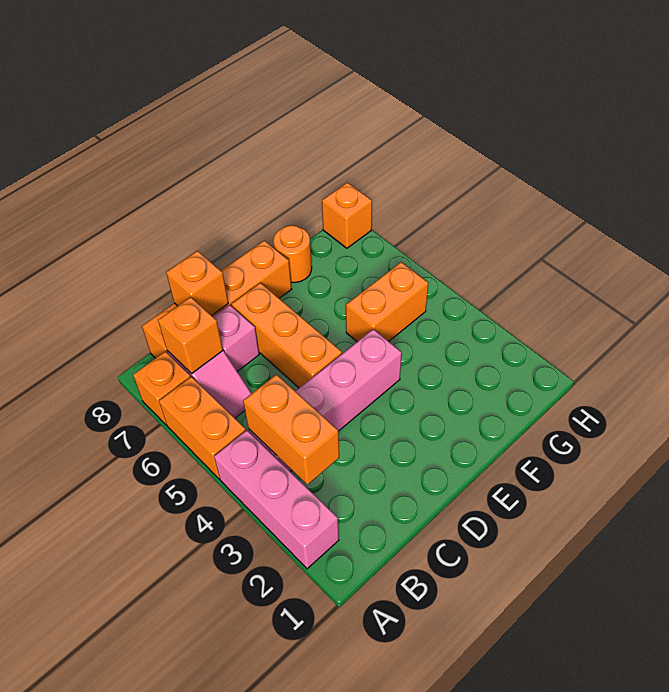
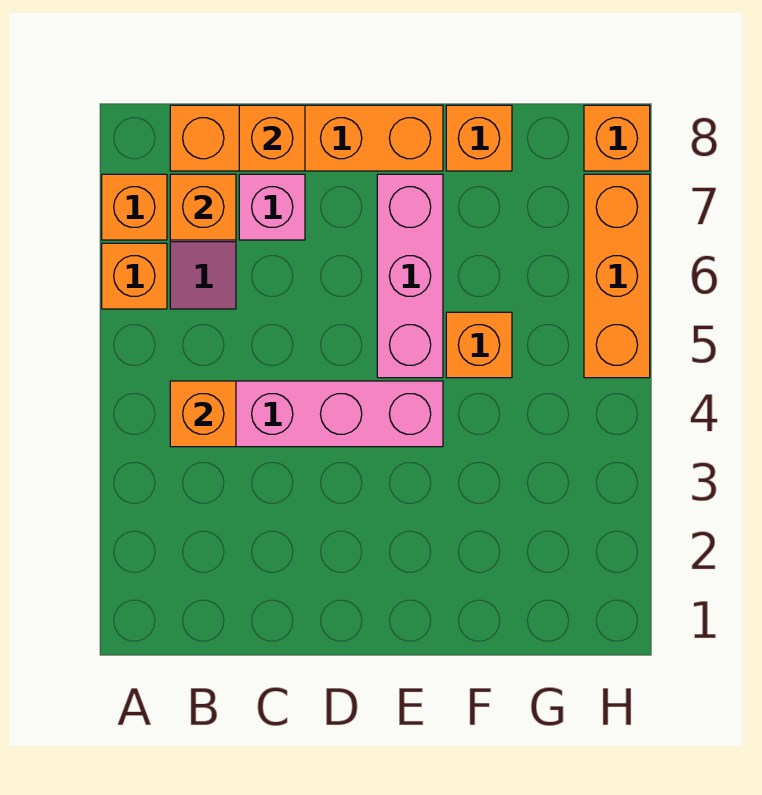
pink brick A2:A4 level 1 -> pink brick E5:E7 level 1
orange brick A5:A6 level 1 -> orange brick A6 level 1
orange brick B3:B4 level 2 -> orange brick B4 level 2
orange brick D5:D7 level 1 -> orange brick H5:H7 level 1
orange brick F5:G5 level 1 -> orange brick F5 level 1
orange round brick F8 level 1 -> orange brick F8 level 1

